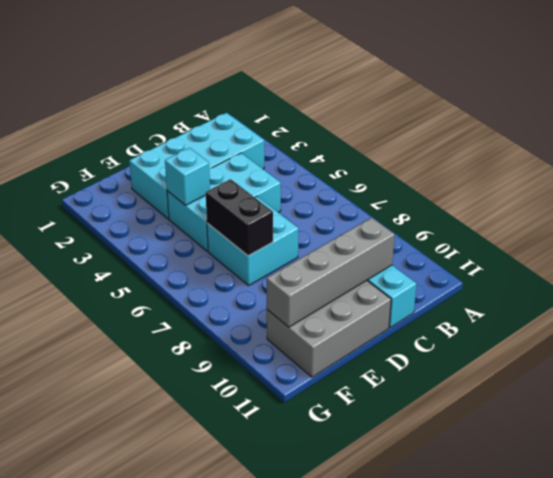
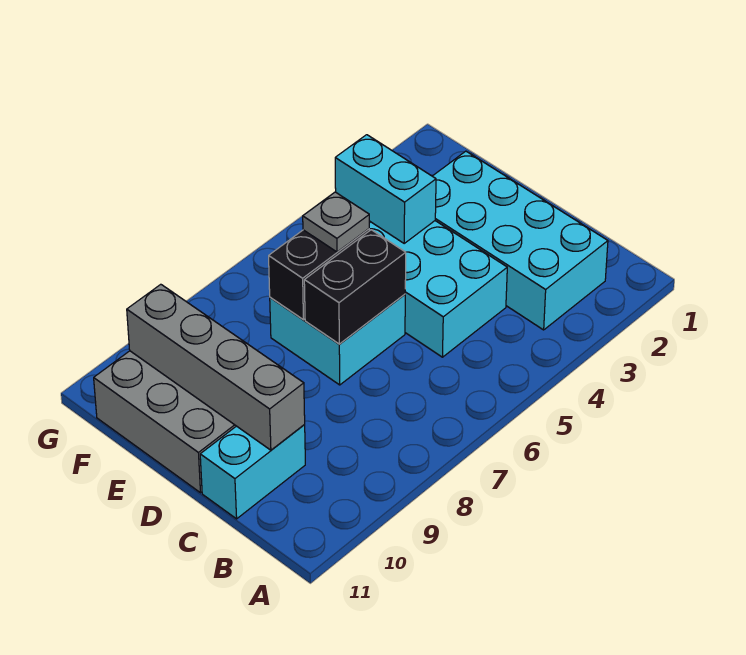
none -> black brick D6:D7 level 2
cyan brick E4 level 2 -> cyan brick E4:F4 level 2
none -> grey plate E6 level 3

